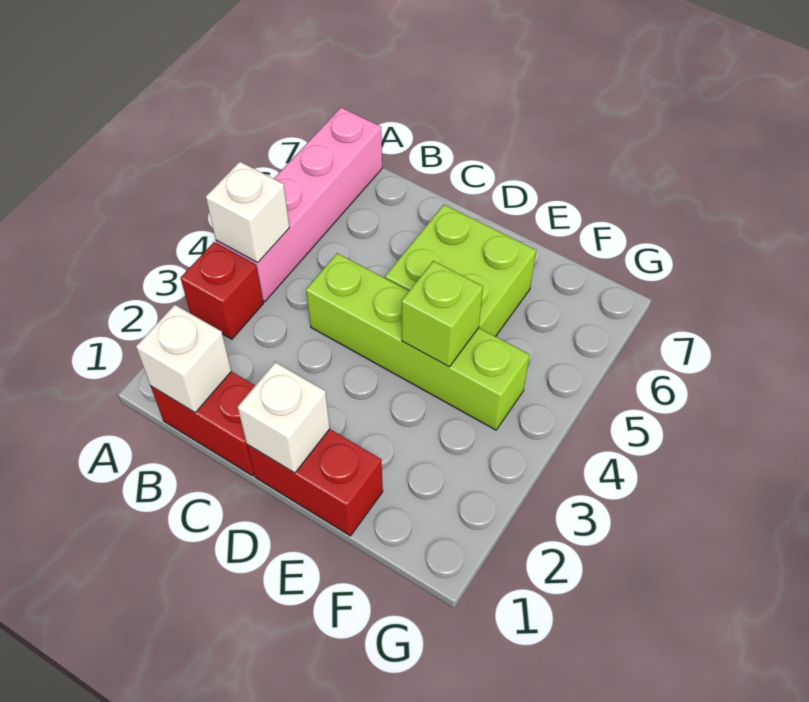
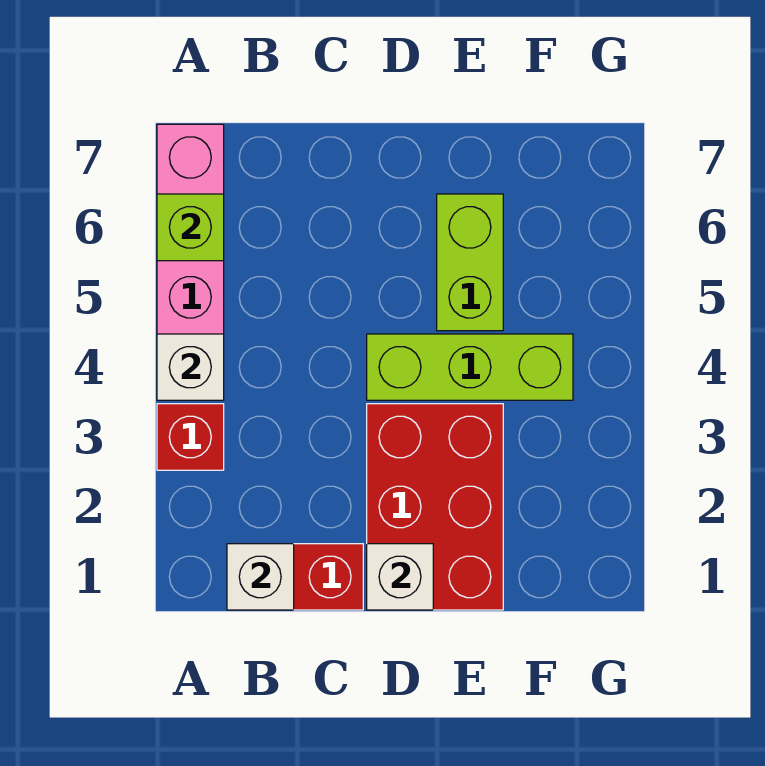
lime brick C4:F4 level 1 -> lime brick D4:F4 level 1
red brick D1:E1 level 1 -> red brick D1:E3 level 1
lime brick D5:E6 level 1 -> lime brick E5:E6 level 1
lime brick E4 level 2 -> lime brick A6 level 2

